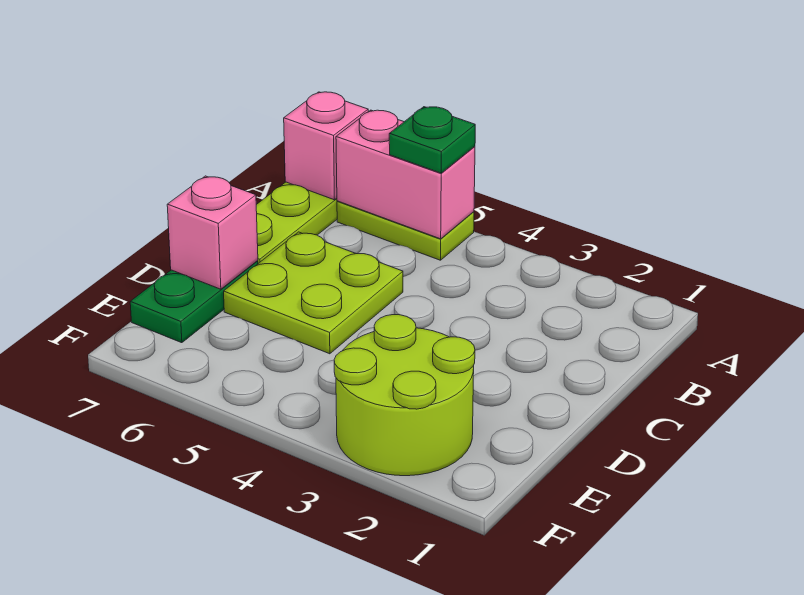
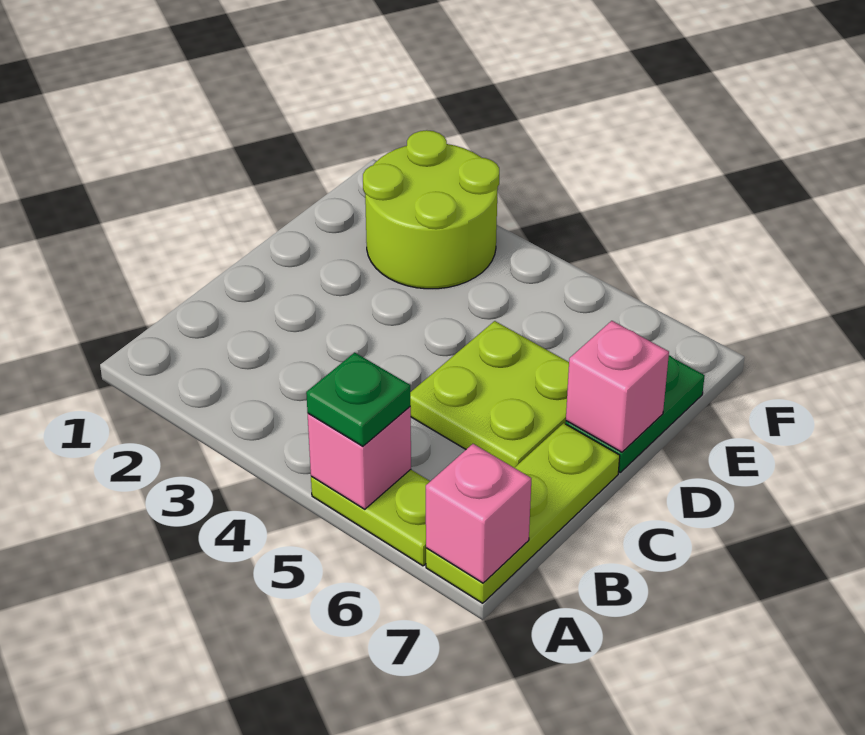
pink brick A5:A6 level 2 -> pink brick A5 level 2

